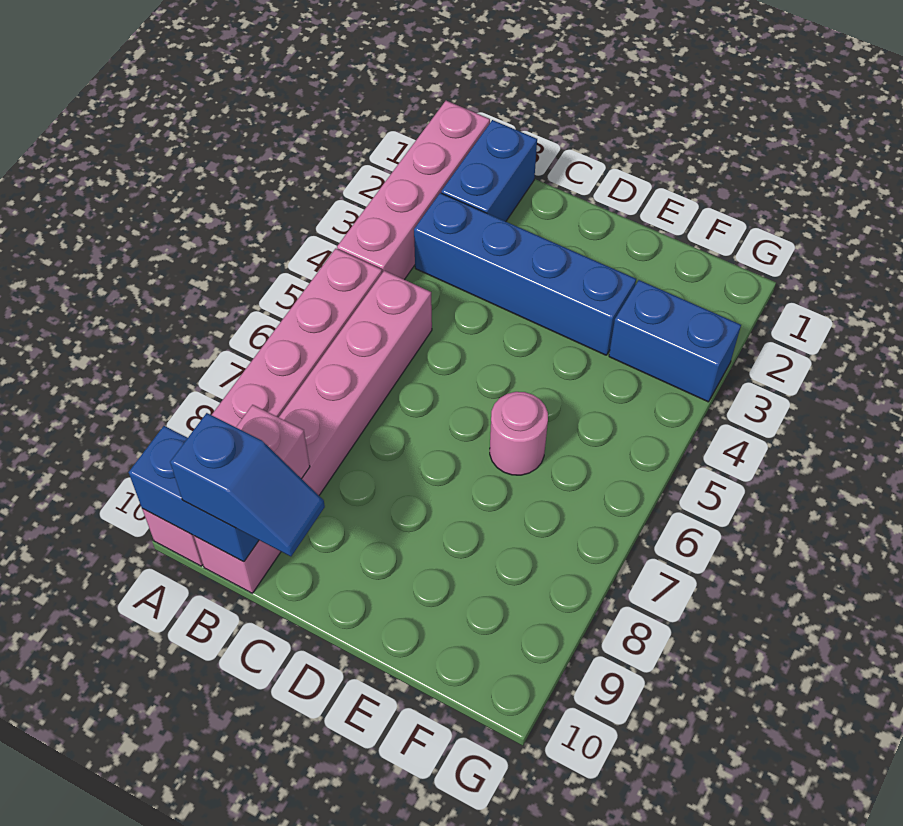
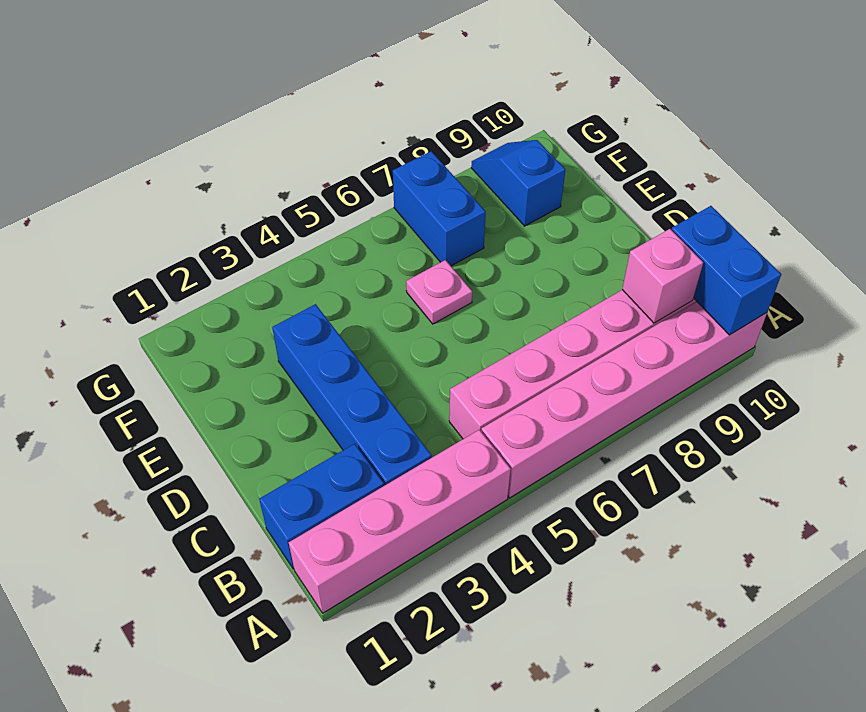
blue slope B10:C10 level 3 top B -> blue slope F9:G9 level 1 top F
pink round brick E6 level 1 -> pink plate E6 level 1
blue brick F3:G3 level 1 -> blue brick F7:G7 level 1

